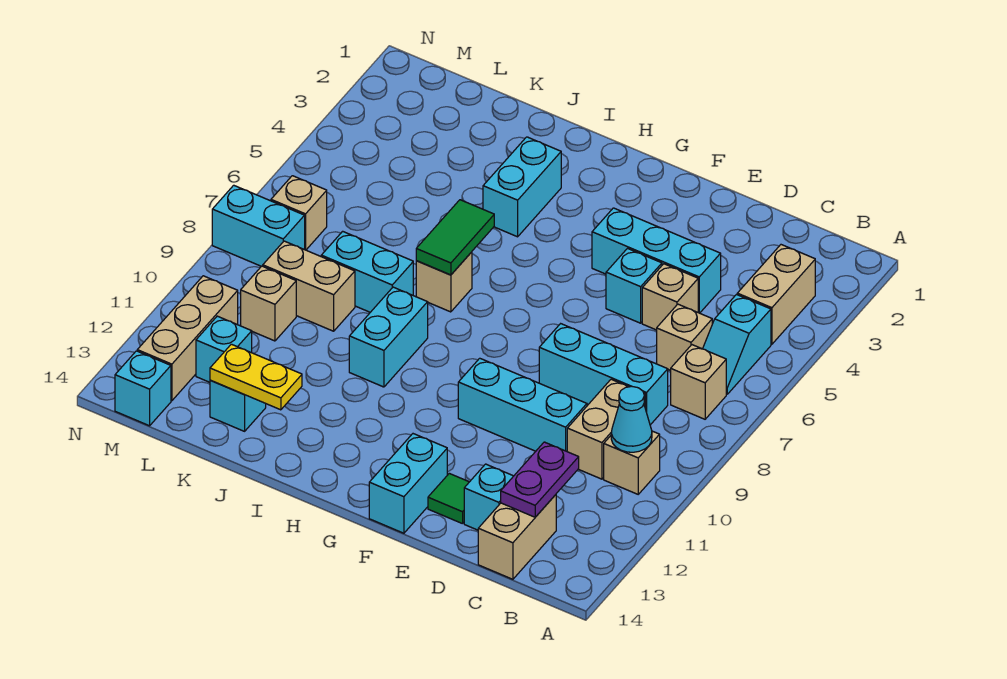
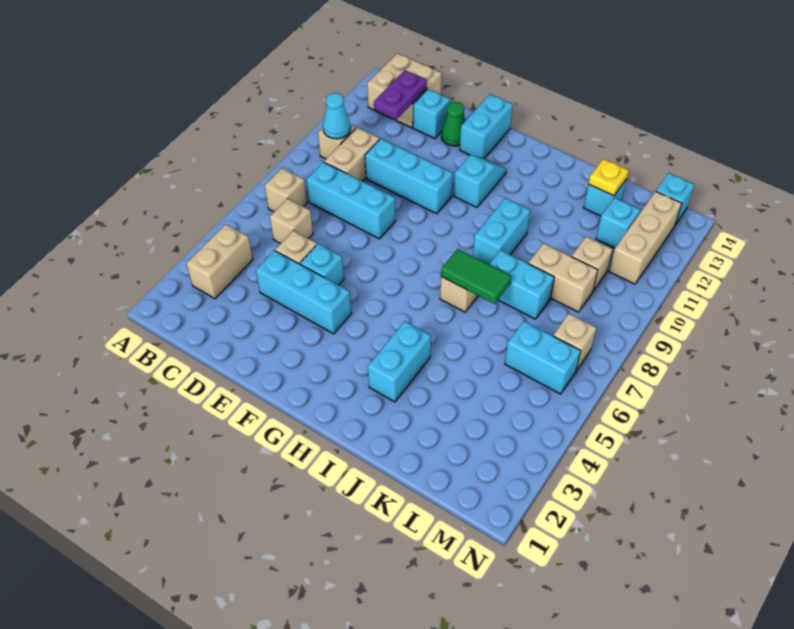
cyan slope B5:B6 level 1 top 5 -> cyan slope G11:G12 level 1 top 11
tan brick C13:C14 level 1 -> tan brick B13:C14 level 1
green tile E13 level 1 -> green cone E13 level 1
green tile I6:I7 level 2 -> green tile I7:J7 level 2
yellow plate J13:K13 level 2 -> yellow plate K13 level 2
cyan brick M8:N8 level 1 -> cyan brick L6:M6 level 1

